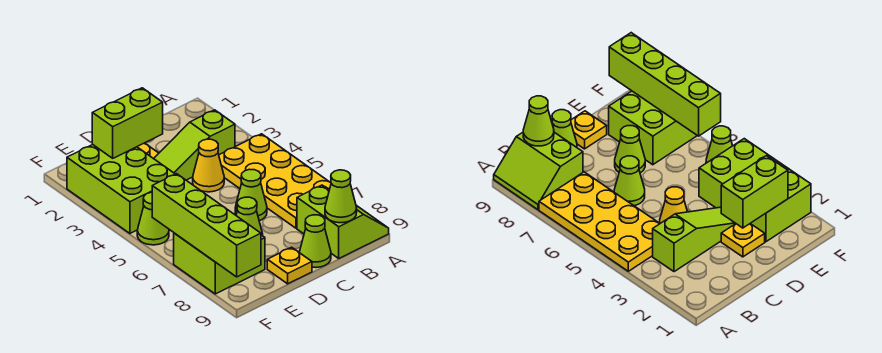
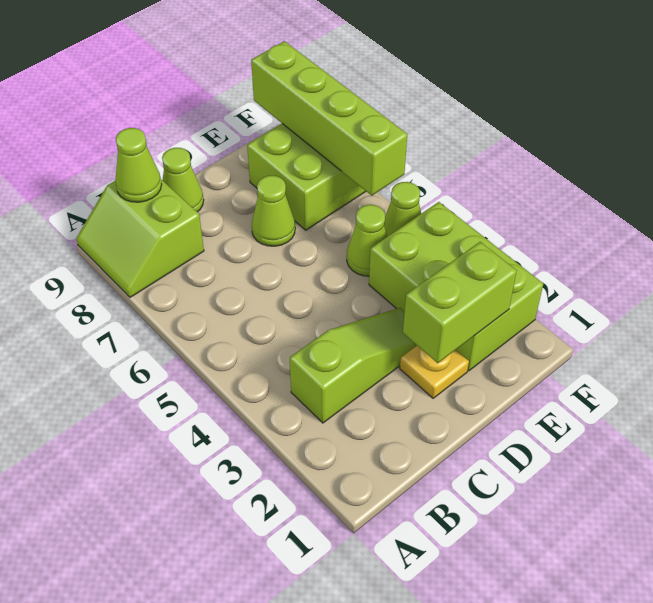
yellow plate A4:B7 level 1 -> none
yellow cone C4 level 1 -> none
lime cone C6 level 1 -> lime cone E5 level 1
yellow plate D9 level 1 -> none

